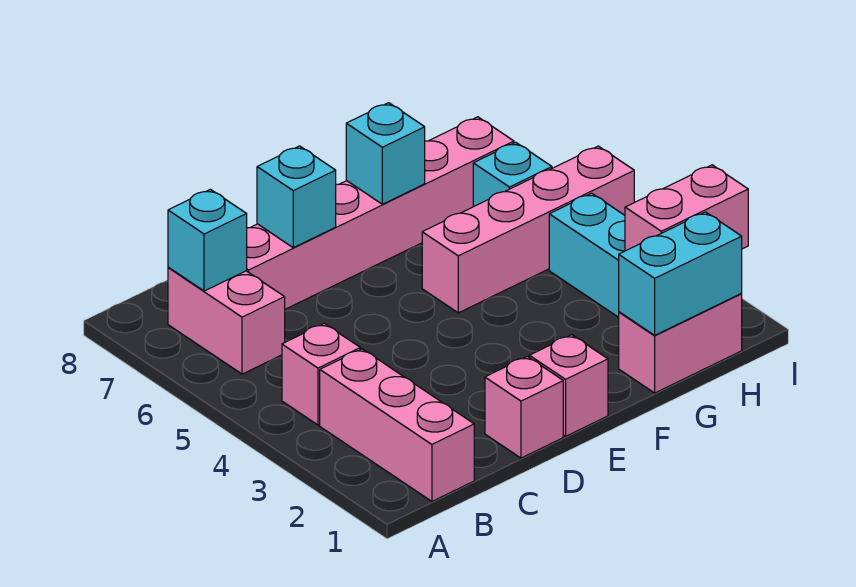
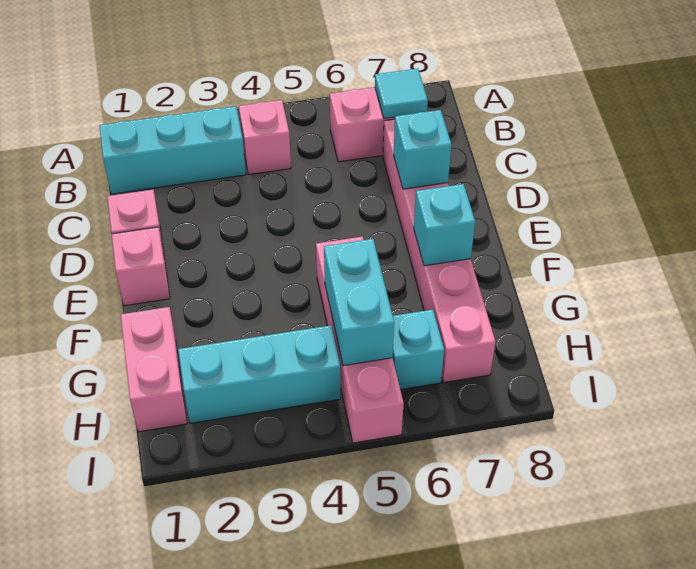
pink brick B1:B3 level 1 -> cyan brick B1:B3 level 1
cyan brick B7 level 2 -> cyan tile B7 level 2
cyan brick G1:H1 level 2 -> cyan brick G5:H5 level 2
pink brick H2:I2 level 2 -> none

